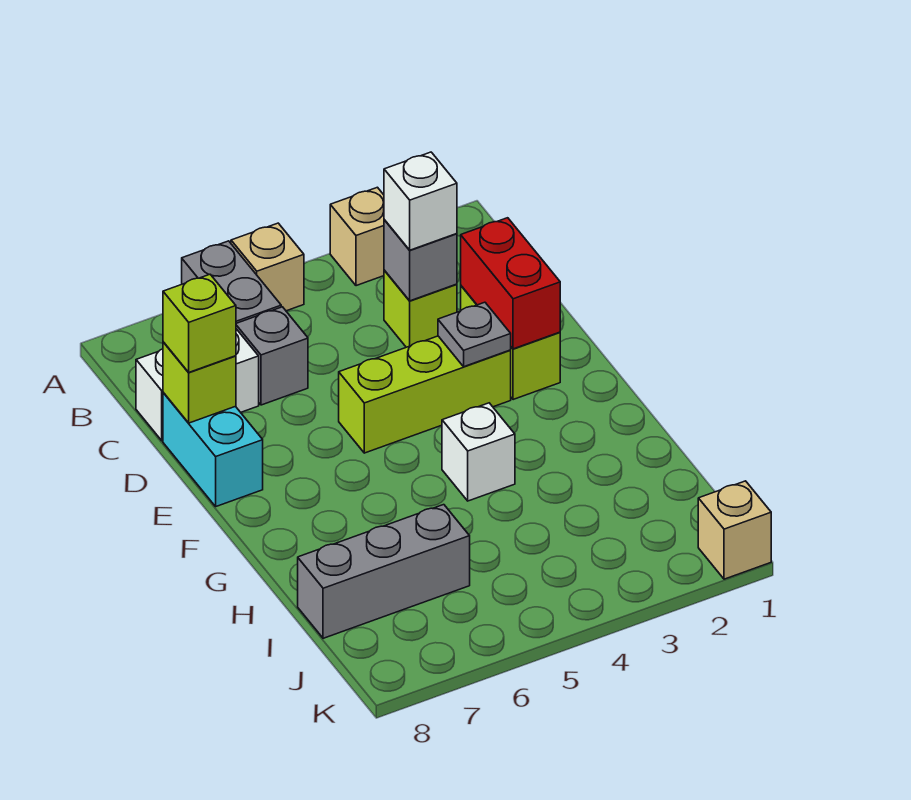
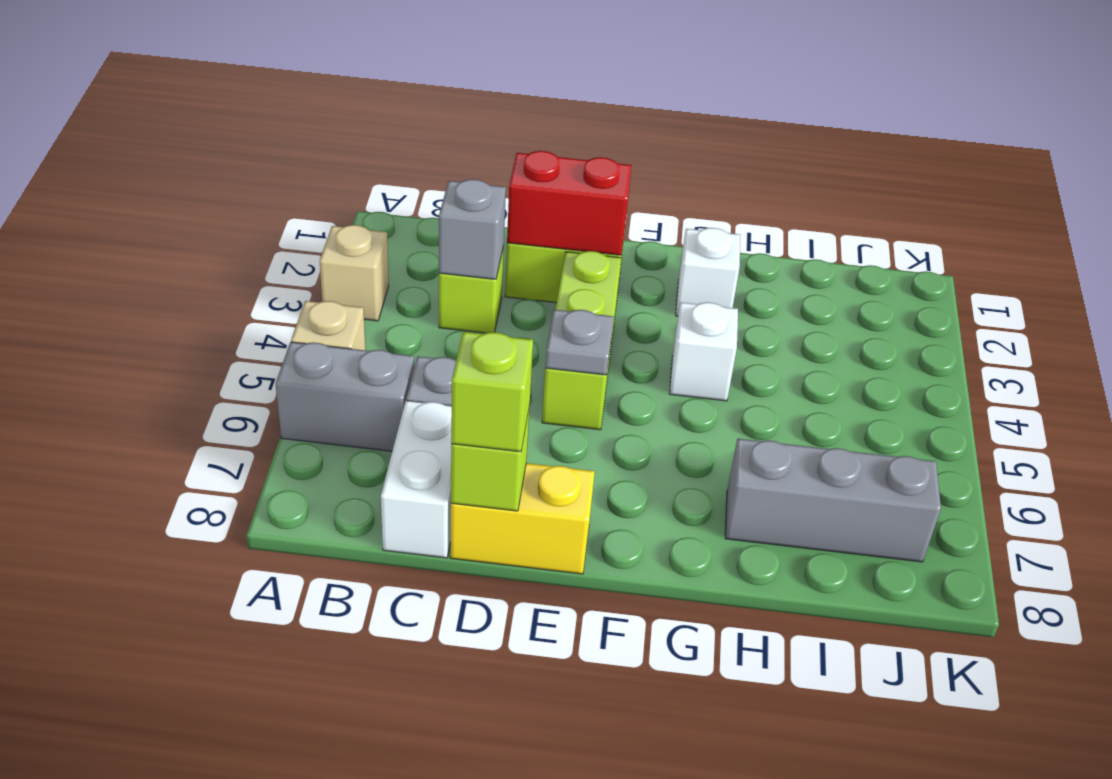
white brick C3 level 3 -> white brick G2 level 1
cyan brick D8:E8 level 1 -> yellow brick D8:E8 level 1
grey plate E3 level 2 -> grey plate E5 level 2
grey brick I6:I8 level 1 -> grey brick H7:J7 level 1
tan brick K1 level 1 -> none

